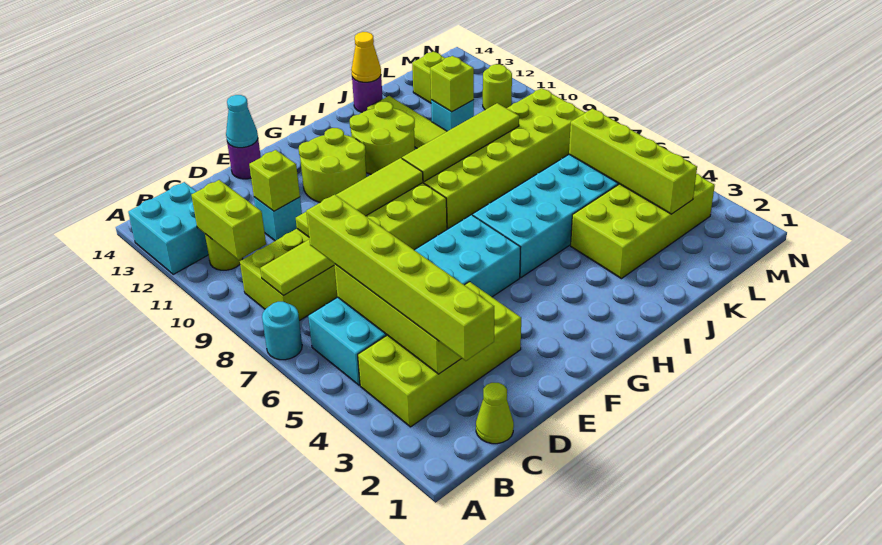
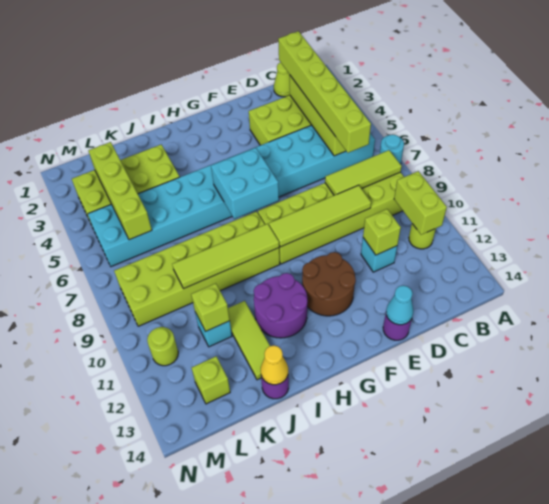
cyan brick A12:B13 level 1 -> cyan brick G6:H7 level 2
lime round brick F11:G12 level 1 -> brown round brick F11:G12 level 1
lime round brick H11:I12 level 1 -> purple round brick H11:I12 level 1

